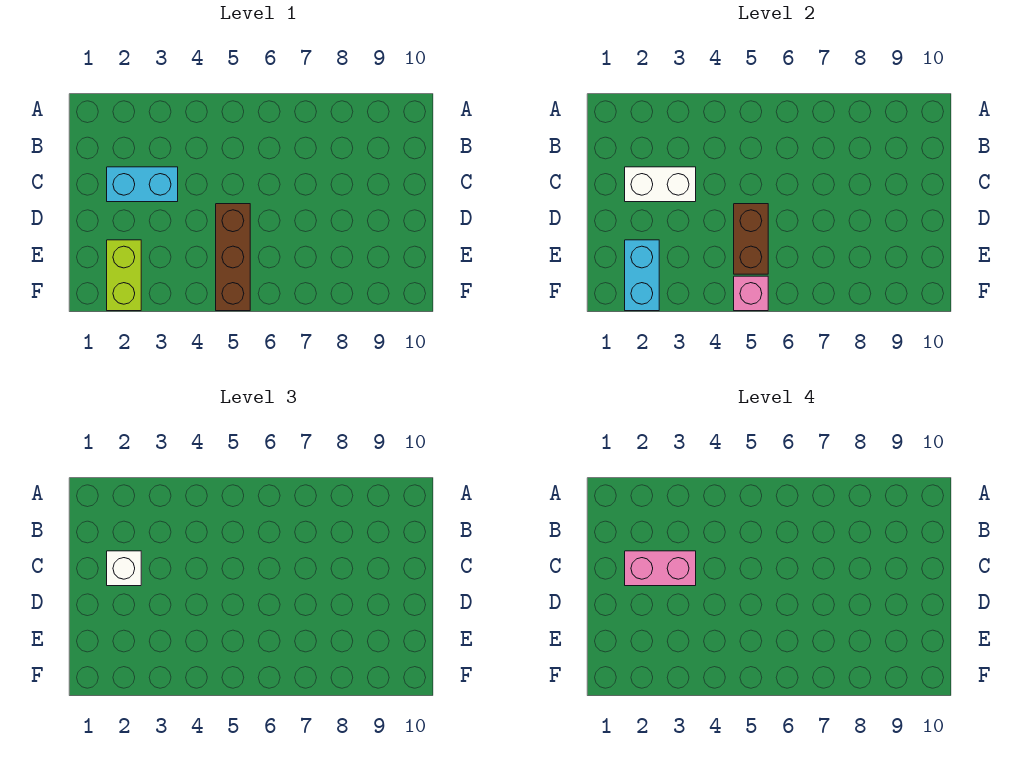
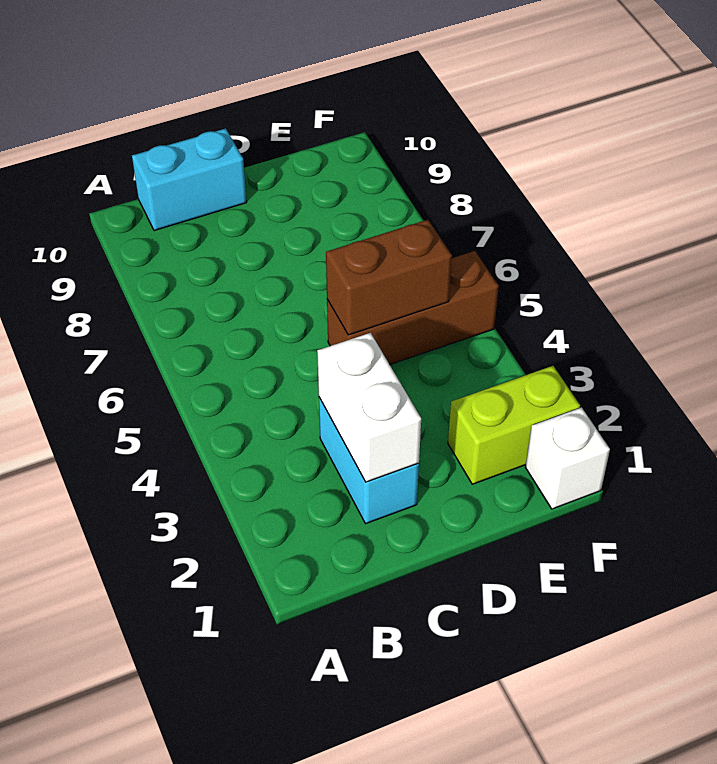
white brick C2 level 3 -> white brick F1 level 1
pink brick C2:C3 level 4 -> none
cyan brick E2:F2 level 2 -> cyan brick B10:C10 level 1
pink brick F5 level 2 -> none

